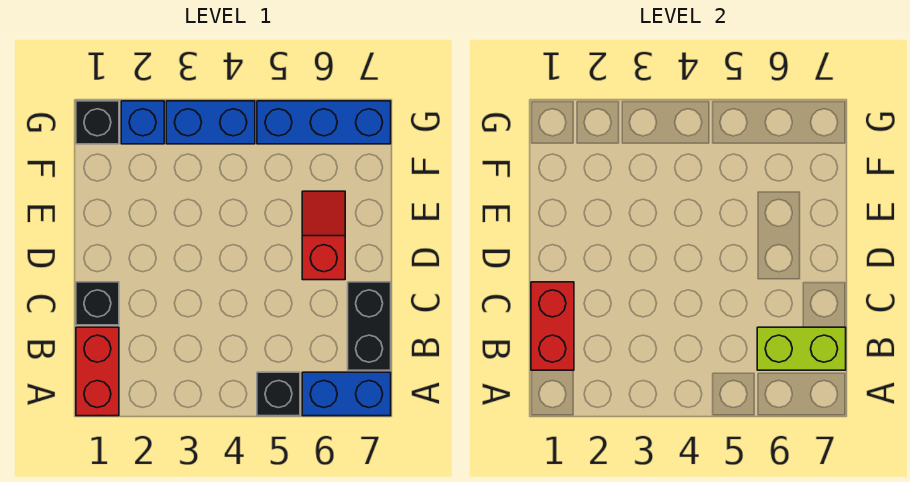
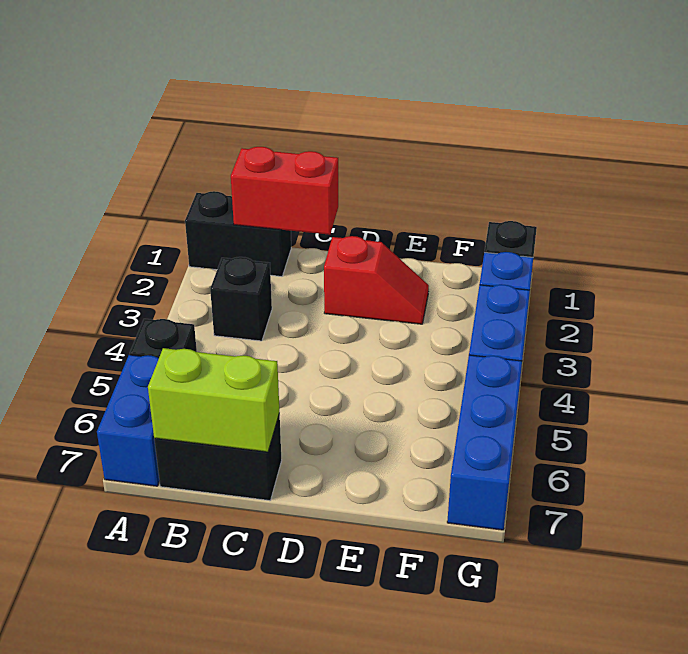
red brick A1:B1 level 1 -> black brick A1:B1 level 1
lime brick B6:B7 level 2 -> lime brick B7:C7 level 2
black brick C1 level 1 -> black brick B3 level 1
red slope D6:E6 level 1 top D -> red slope D2:E2 level 1 top D

